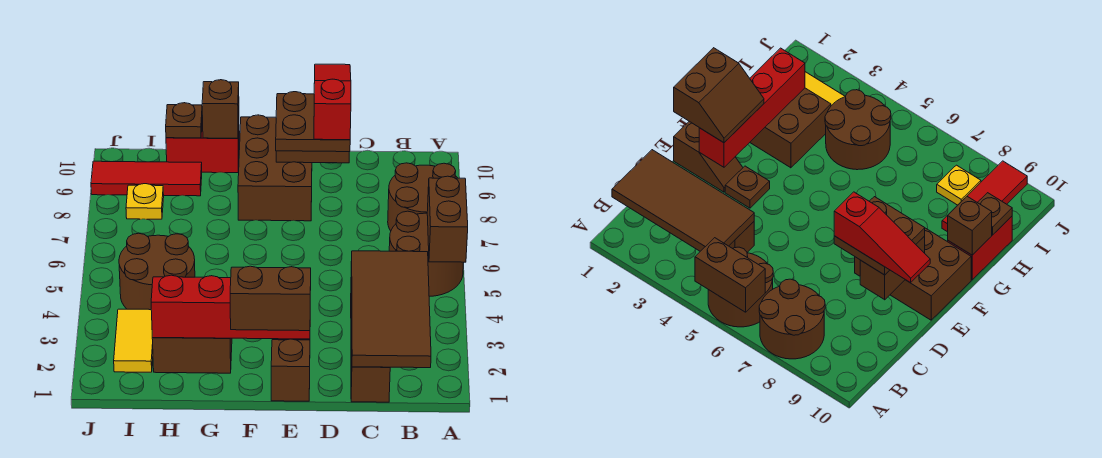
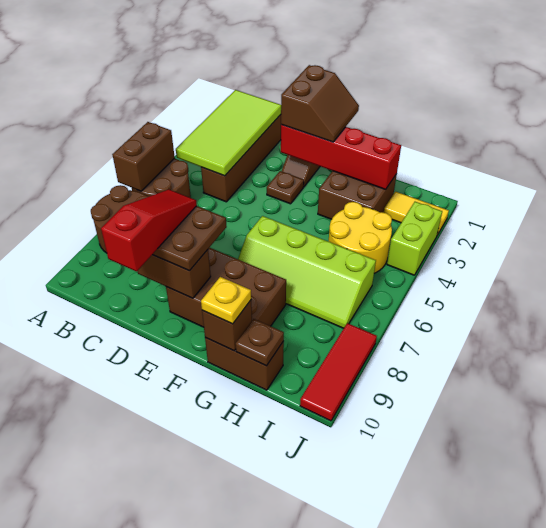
brown tile B1:C4 level 2 -> lime tile B1:C4 level 2
red slope D8:D10 level 4 top 8 -> red slope D8:D10 level 4 top 10
brown slope E1:F2 level 3 top 1 -> brown slope E1:F2 level 3 top E
brown brick E8:F10 level 1 -> brown brick E8:G9 level 1
none -> lime slope F6:I7 level 1 top 6
red brick G10:H10 level 1 -> brown brick G10:H10 level 1
brown round brick H4:I5 level 1 -> yellow round brick H4:I5 level 1
red tile H9:J9 level 1 -> red tile J8:J10 level 1
yellow tile I2:I3 level 1 -> yellow tile I2:J2 level 1
yellow plate I8 level 1 -> yellow plate G10 level 3
none -> lime brick J3:J4 level 1

